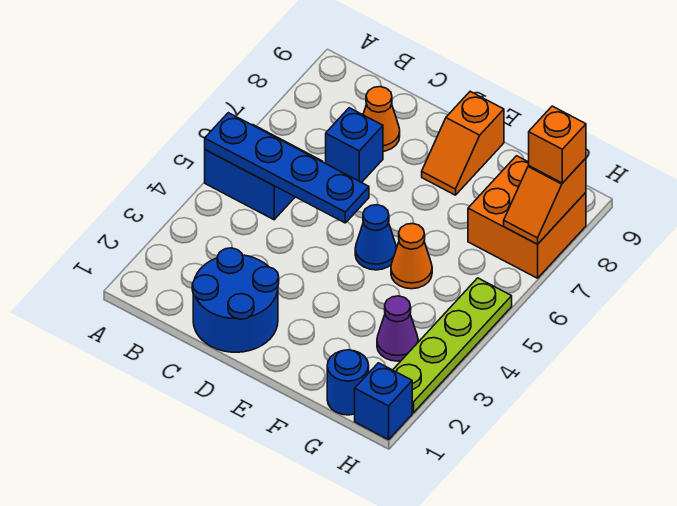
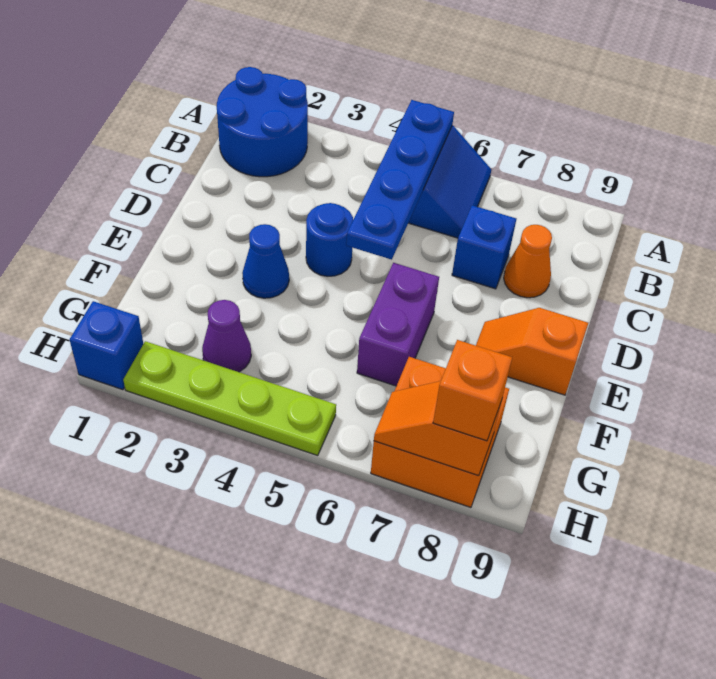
blue round brick C1:D2 level 1 -> blue round brick A1:B2 level 1
blue cone E5 level 1 -> blue cone E3 level 1
none -> purple brick E6:F6 level 1
orange cone F5 level 1 -> none
blue round brick G1 level 1 -> blue round brick D4 level 1

